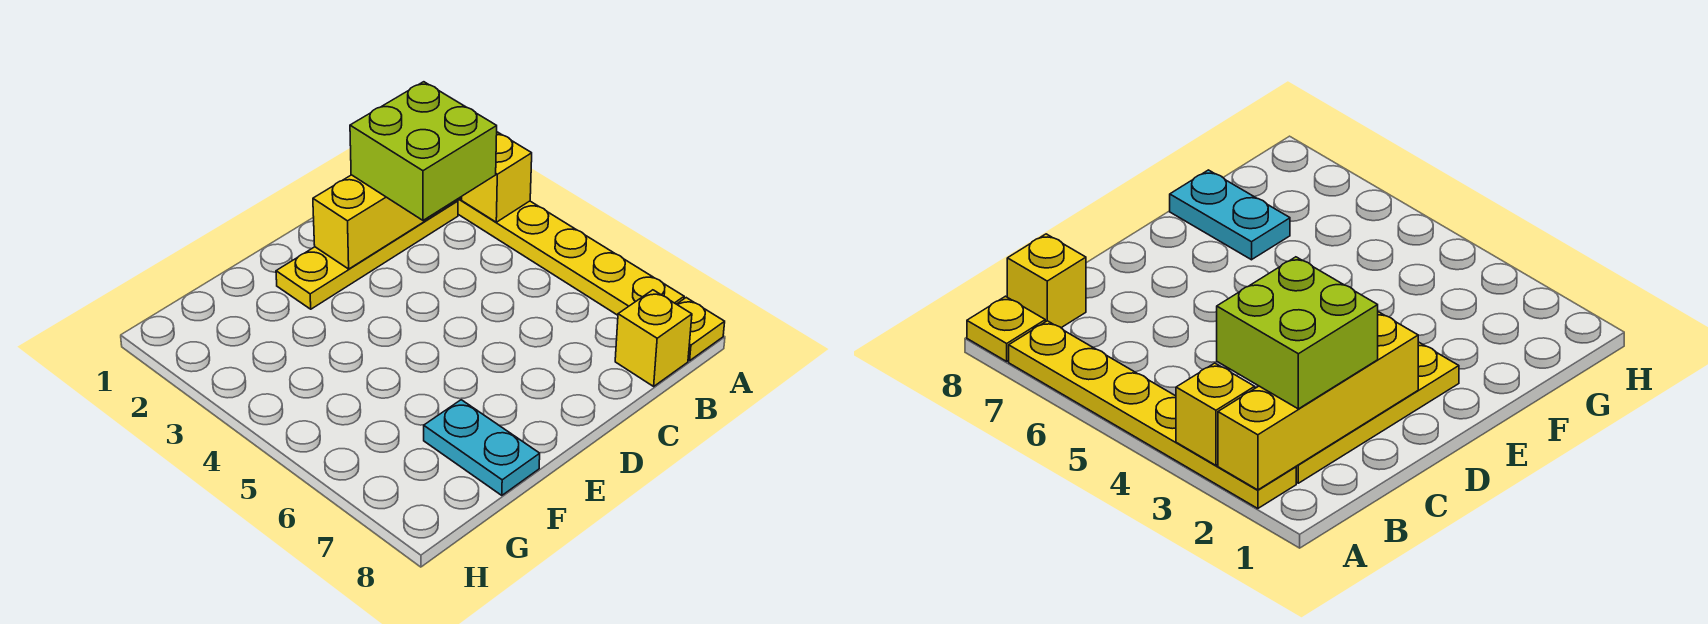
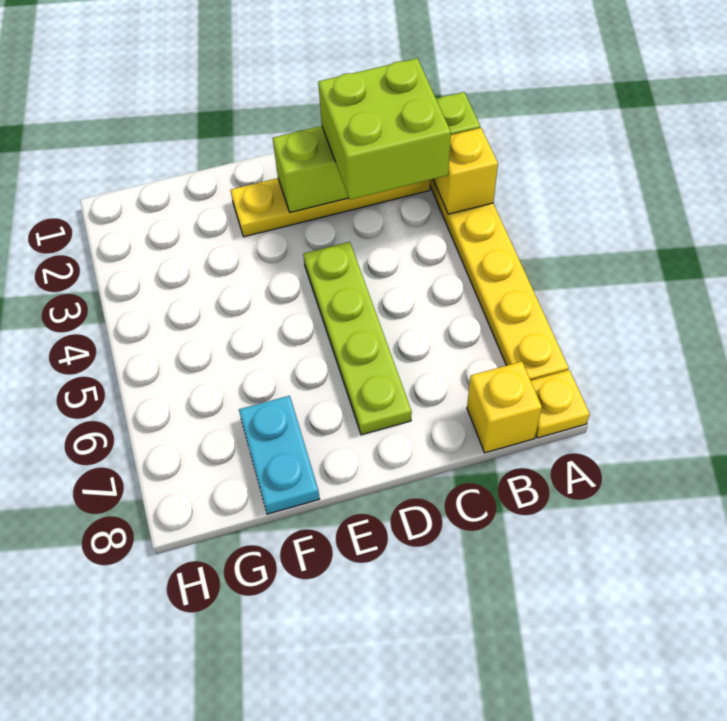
yellow brick A2:D2 level 2 -> lime brick A2:D2 level 2
none -> lime plate D4:D7 level 1

